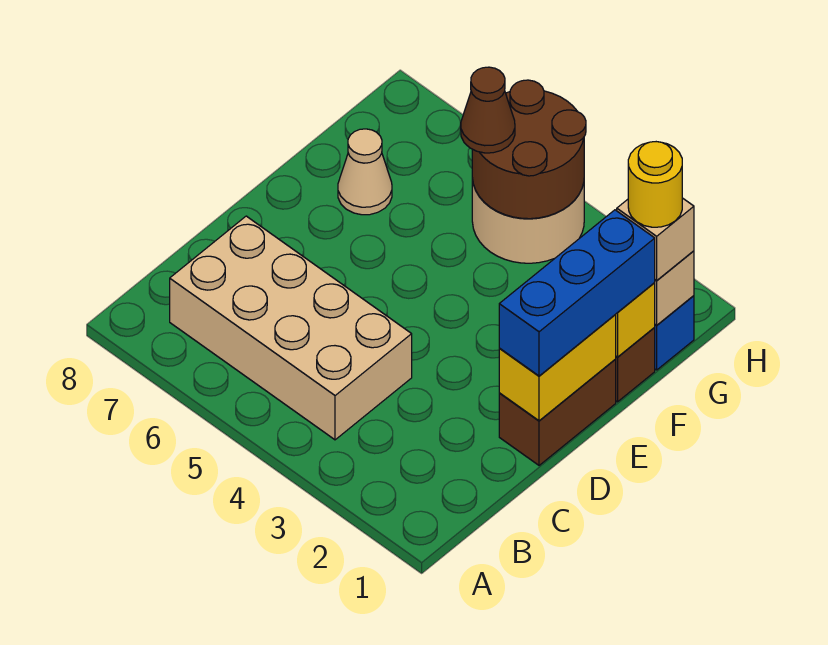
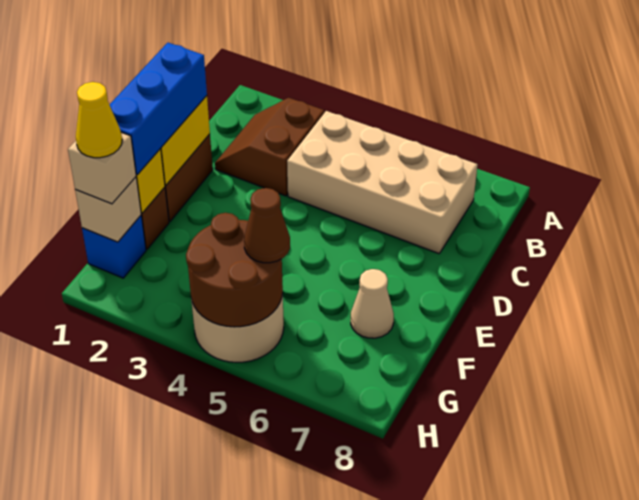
none -> brown slope B2:C3 level 1 top 3
yellow round brick G1 level 4 -> yellow cone G1 level 4

